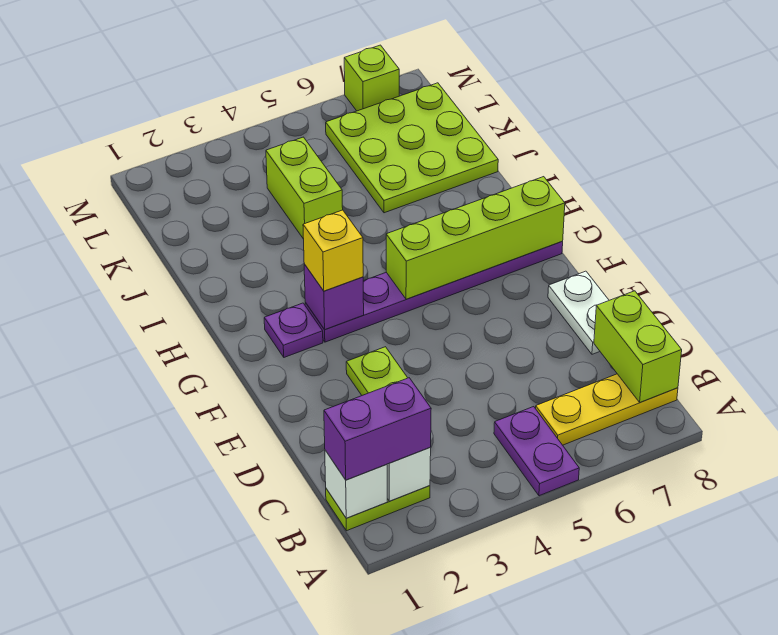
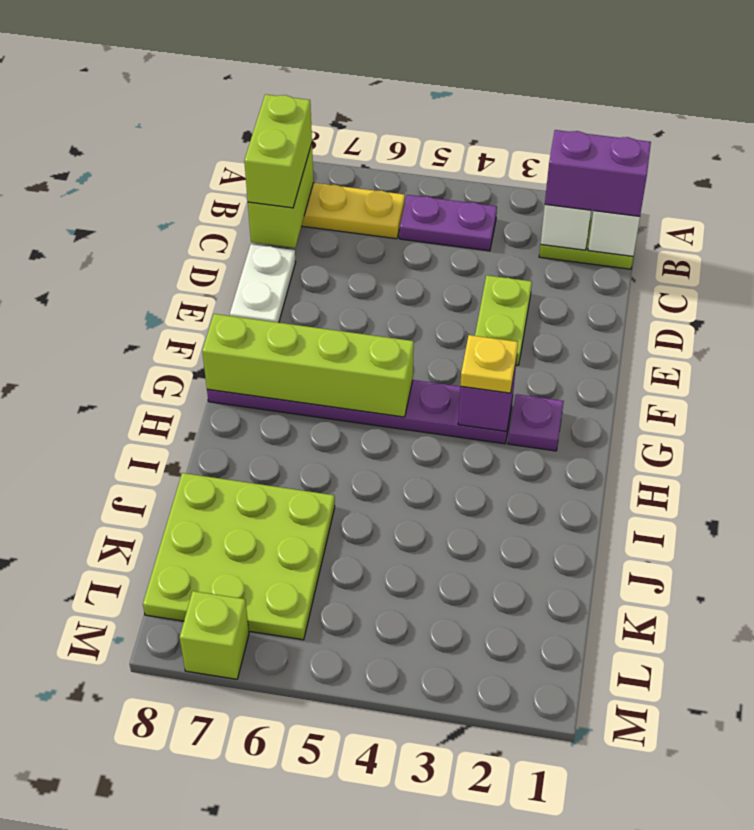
purple plate A5:B5 level 1 -> purple plate B4:B5 level 1
yellow brick G3 level 3 -> yellow plate G3 level 3
lime brick J4:K4 level 1 -> lime brick B8:C8 level 3

